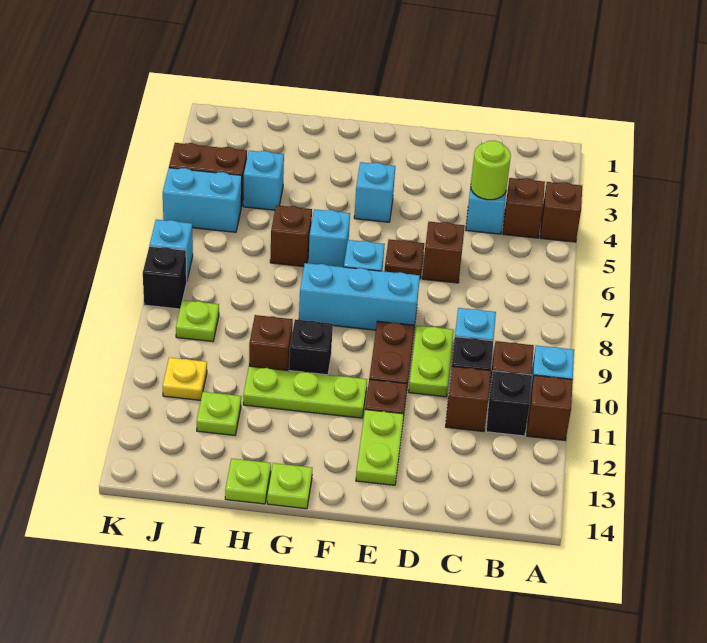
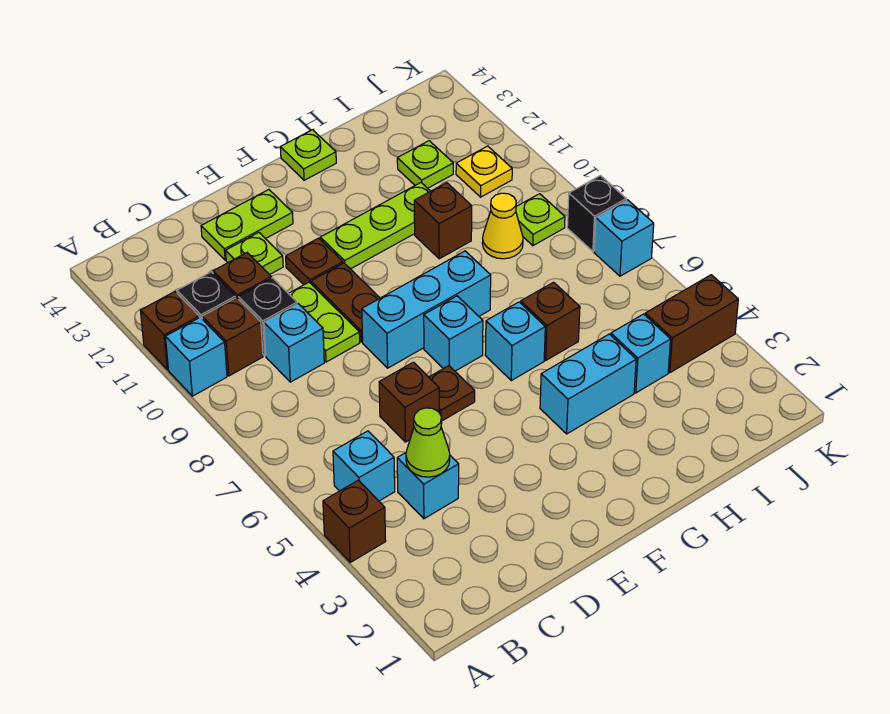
brown brick B4 level 1 -> none
lime round brick C4 level 2 -> lime cone C4 level 2
lime plate E12:E13 level 1 -> lime plate D13:E13 level 1
cyan brick F4 level 1 -> cyan brick B5 level 1
black brick G10 level 1 -> none
lime plate H14 level 1 -> lime plate D12 level 1
none -> yellow cone I9 level 1
cyan brick J5:K5 level 1 -> cyan brick G4:H4 level 1

